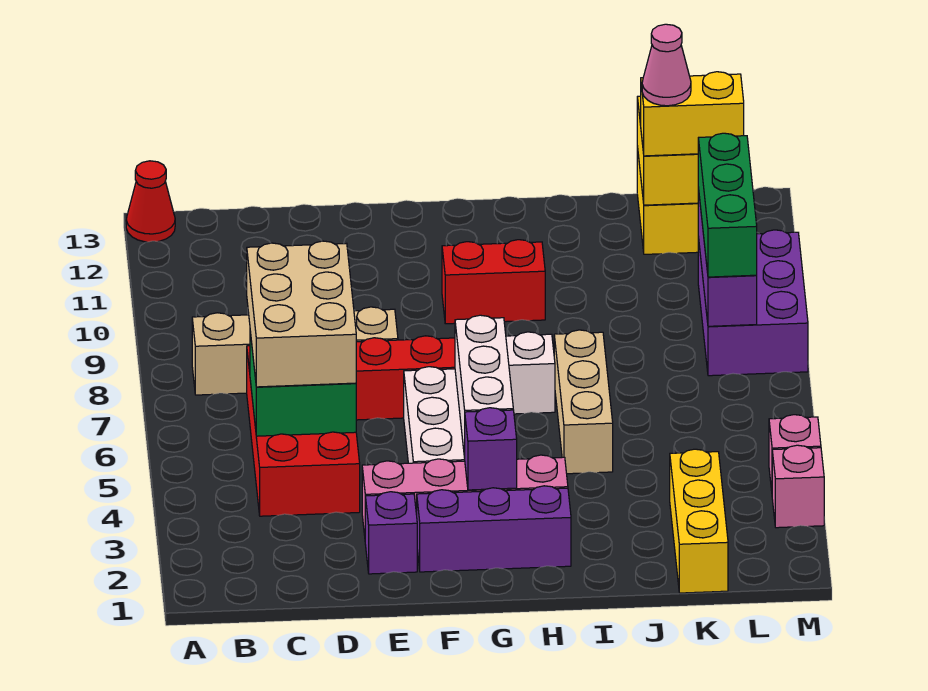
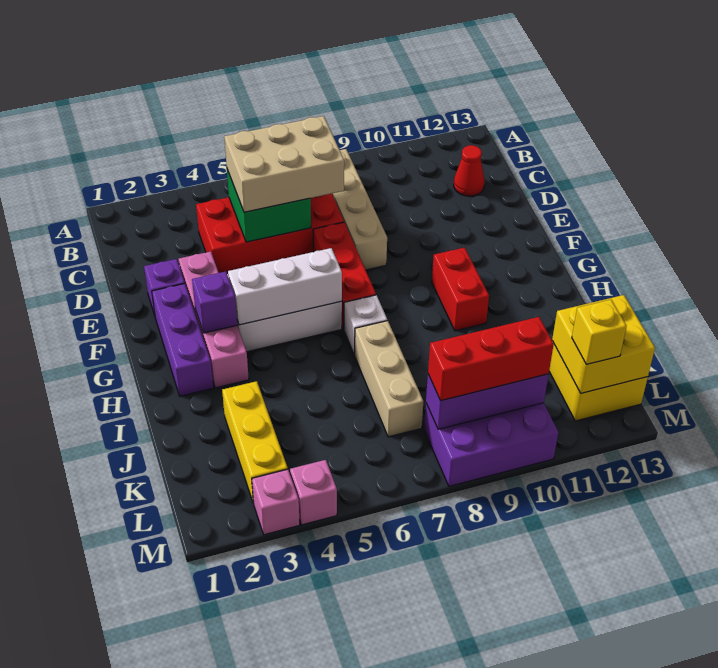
red cone A13 level 1 -> red cone C12 level 1
tan brick I5:I7 level 1 -> tan brick I7:K7 level 1
yellow brick K1:K3 level 1 -> yellow brick J3:L3 level 1
yellow brick K12:L12 level 3 -> yellow brick L12 level 3
pink cone K12 level 4 -> none
green brick L8:L10 level 3 -> red brick L8:L10 level 3

